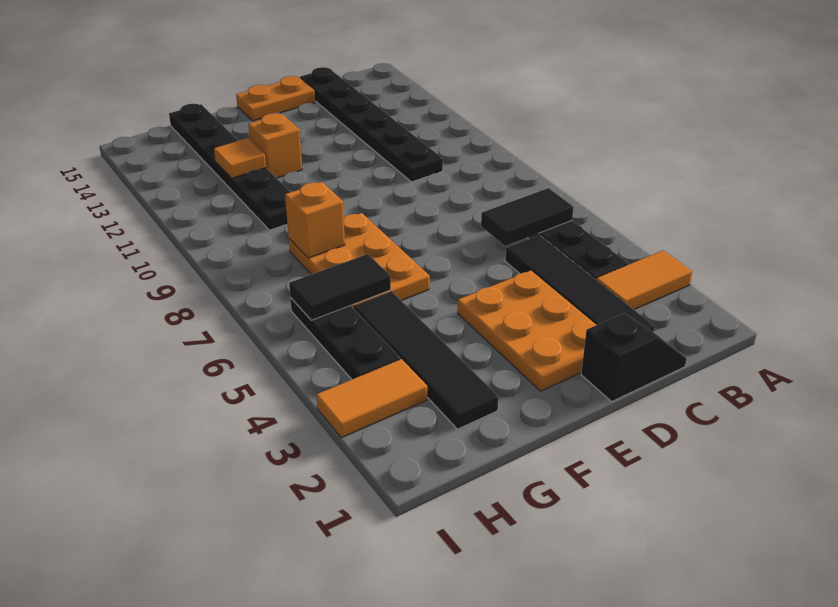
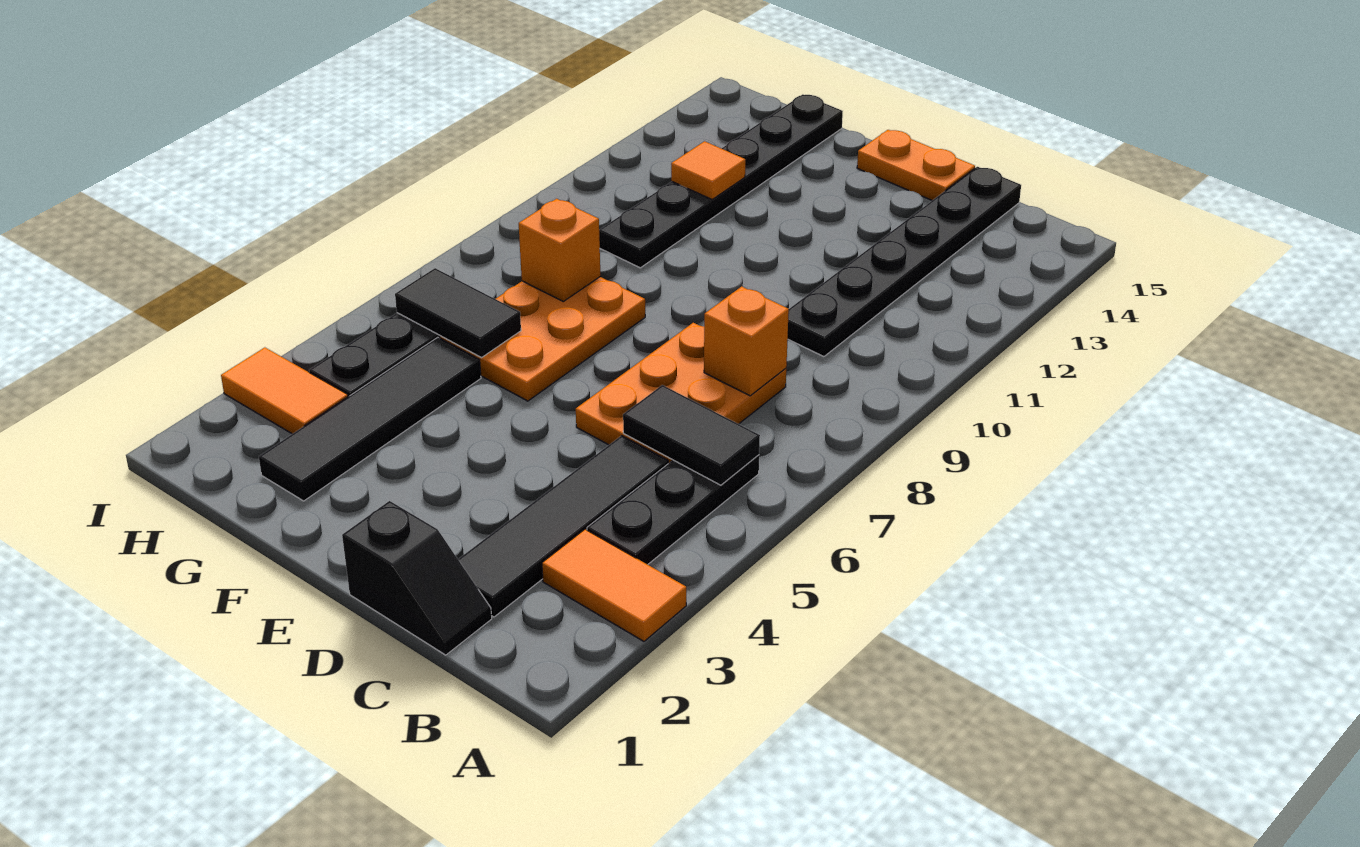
orange plate D2:E4 level 1 -> orange plate C6:D8 level 1
orange brick F12 level 1 -> orange brick C8 level 2

